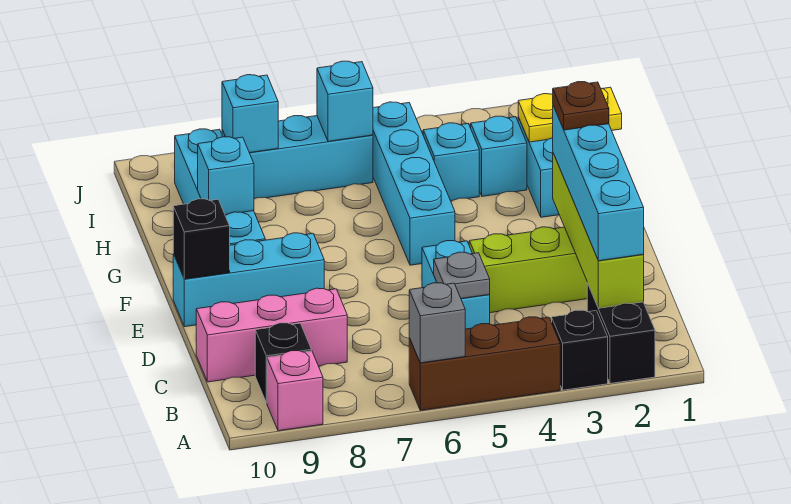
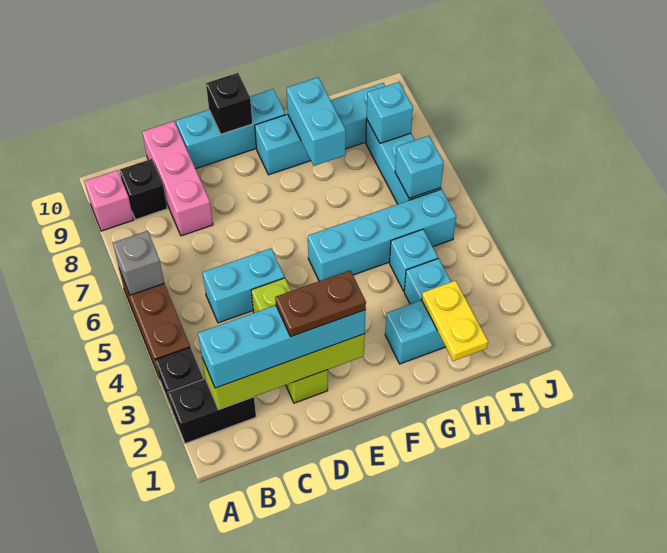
grey plate C5 level 2 -> none
brown plate E2 level 4 -> brown plate D2:E2 level 4
cyan brick E8:E10 level 1 -> cyan brick D10:F10 level 1
cyan brick G9 level 2 -> cyan brick G8:G9 level 2

